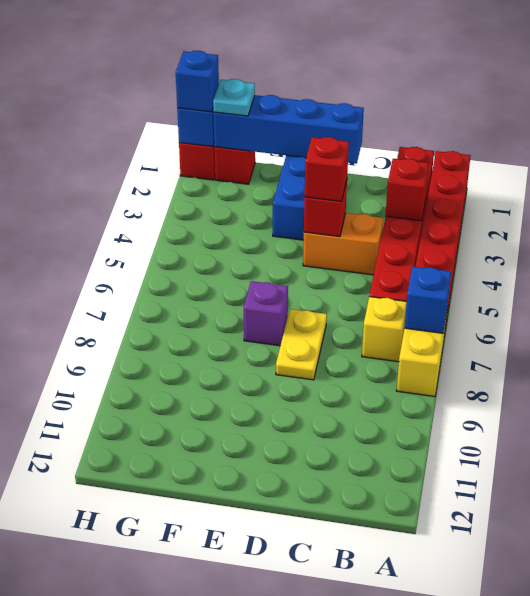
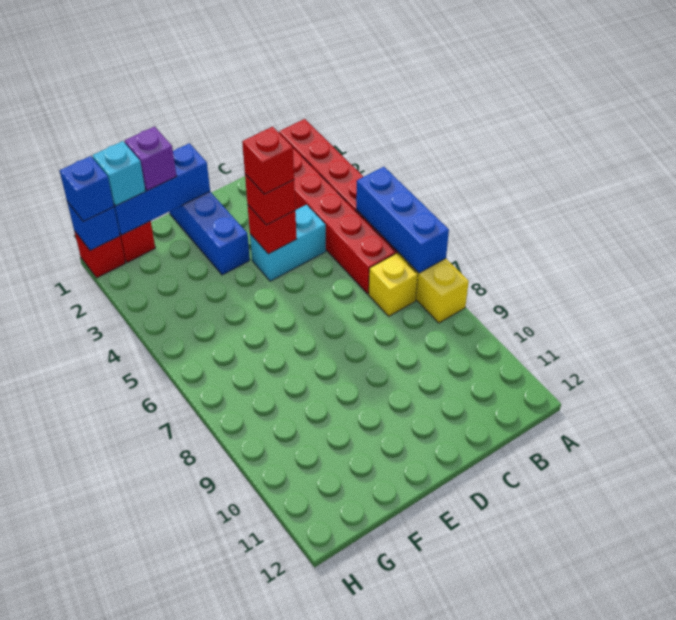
blue brick A7 level 2 -> blue brick A5:A7 level 2
red brick B3 level 2 -> red brick D4 level 4
orange brick C4:D4 level 1 -> cyan brick C4:D4 level 1
blue brick D1:G1 level 2 -> blue brick E1:G1 level 2
yellow plate D7:D8 level 1 -> none
purple brick E7 level 1 -> purple brick F1 level 3
cyan plate G1 level 3 -> cyan brick G1 level 3

